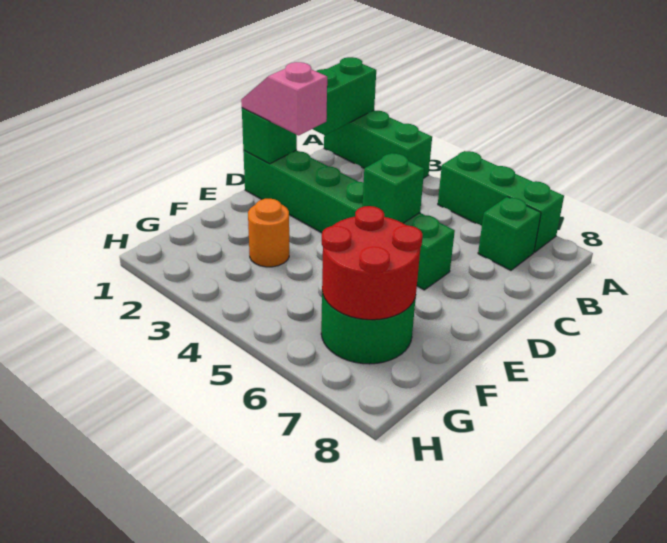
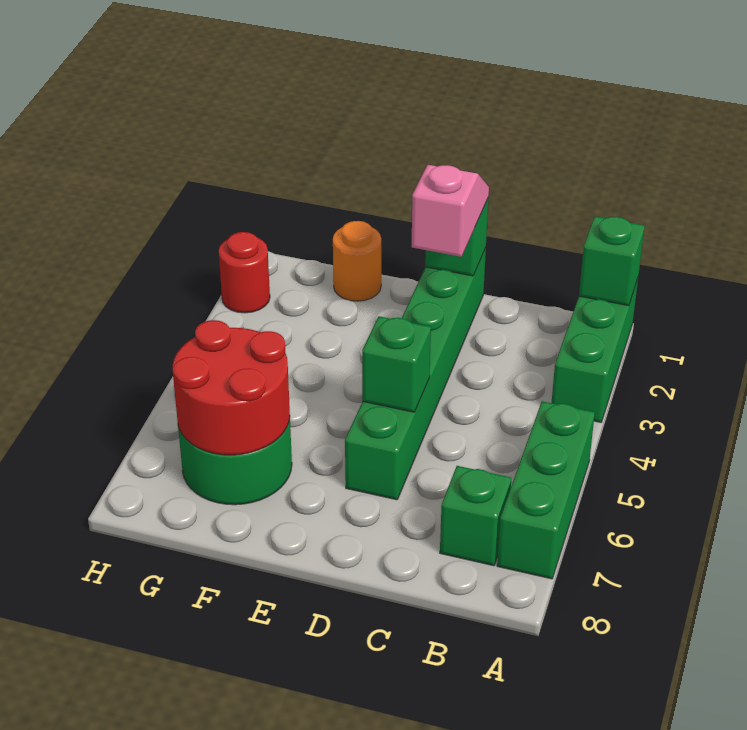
green brick A1:B1 level 2 -> green brick A1 level 2
orange round brick F3 level 1 -> orange round brick F1 level 1
none -> red round brick H2 level 1

